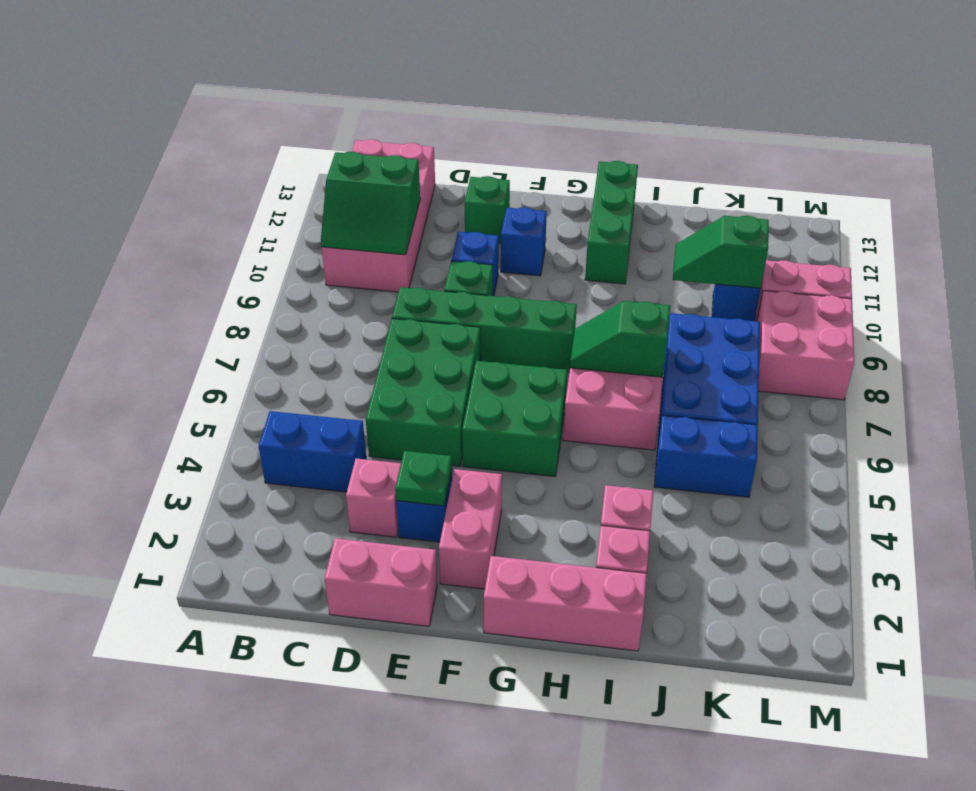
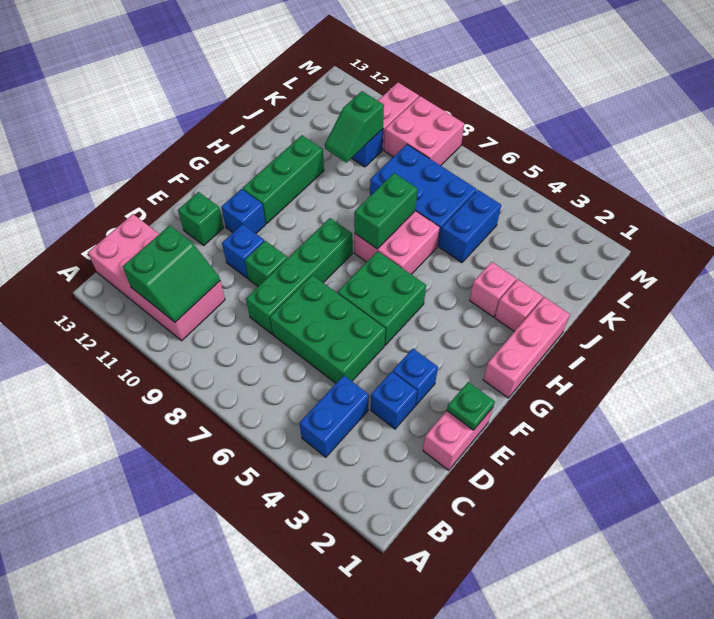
pink brick D3 level 1 -> blue brick D3 level 1
green plate E3 level 2 -> green plate E1 level 2
pink brick F2:F3 level 1 -> none
green slope H7:I7 level 2 top I -> green brick H7:I7 level 2
green brick H11:H13 level 1 -> green brick G11:I11 level 1

